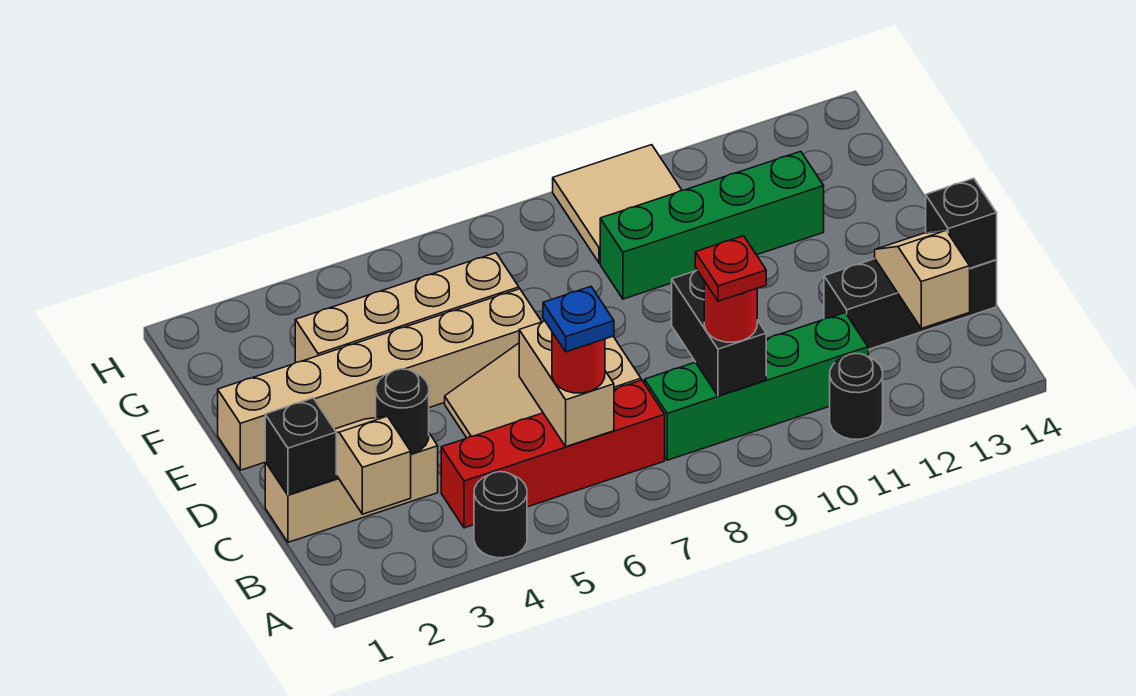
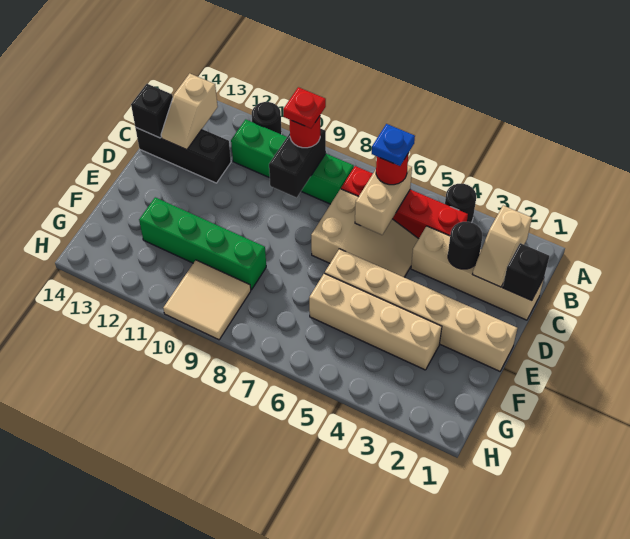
tan brick C1:C3 level 1 -> tan brick C1:C4 level 1

